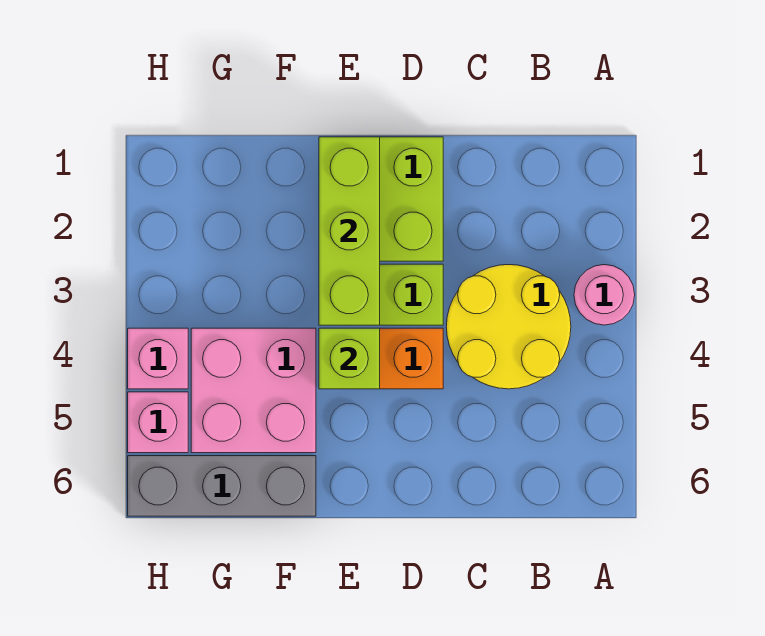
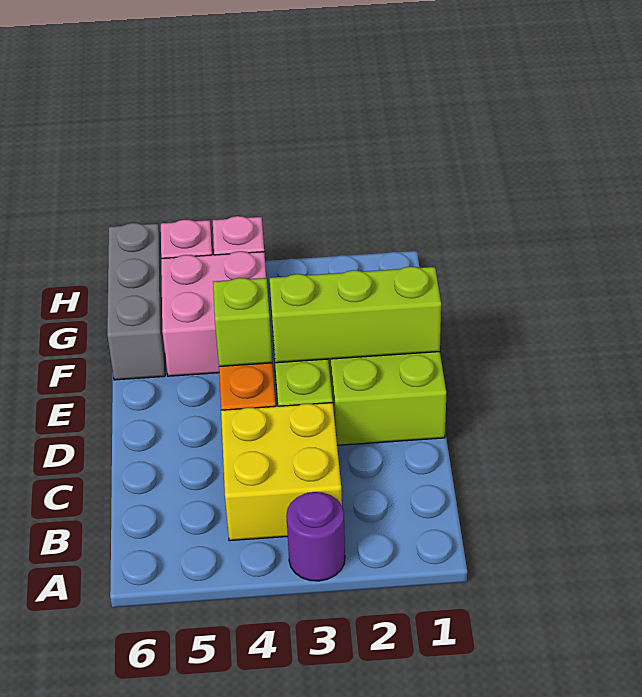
pink round brick A3 level 1 -> purple round brick A3 level 1
yellow round brick B3:C4 level 1 -> yellow brick B3:C4 level 1

